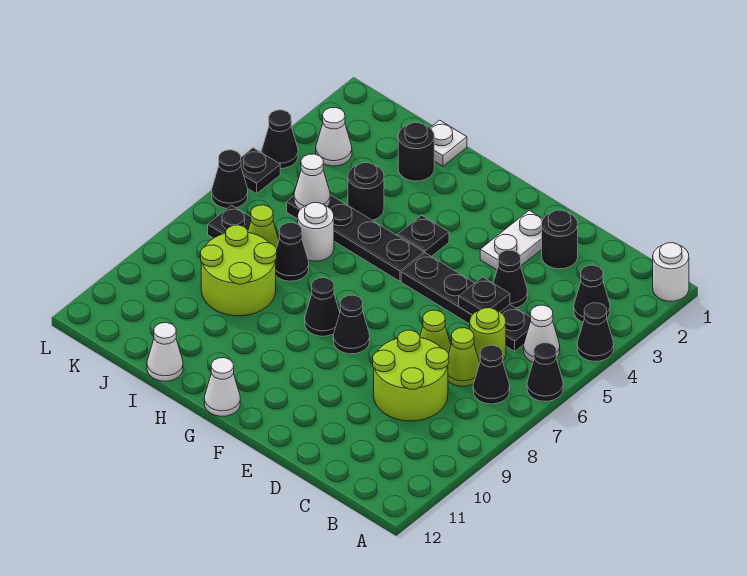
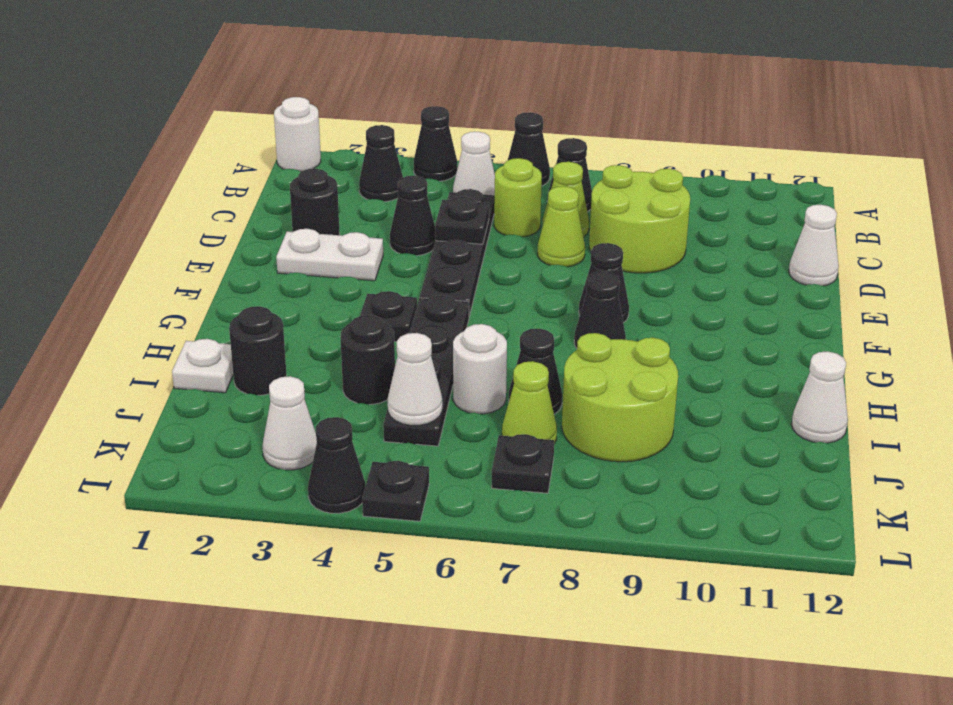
white cone G12 level 1 -> white cone D12 level 1
black cone L6 level 1 -> none

